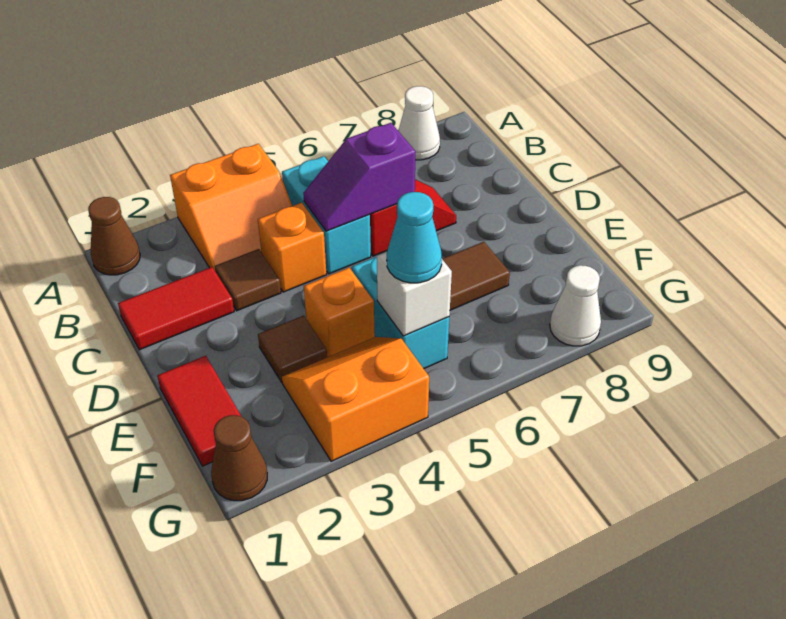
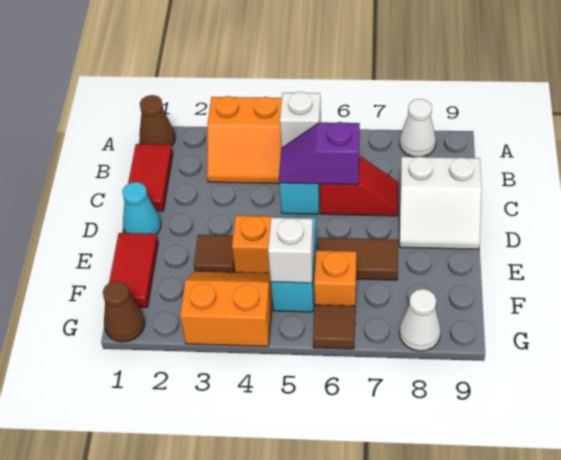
none -> white brick B5 level 2
red tile C1:C2 level 1 -> red tile B1:C1 level 1
brown tile C3 level 1 -> brown tile G6 level 1
orange brick C4 level 1 -> orange brick F6 level 1
none -> white slope C8:D9 level 1 top C
cyan cone F5 level 3 -> cyan cone D1 level 1

